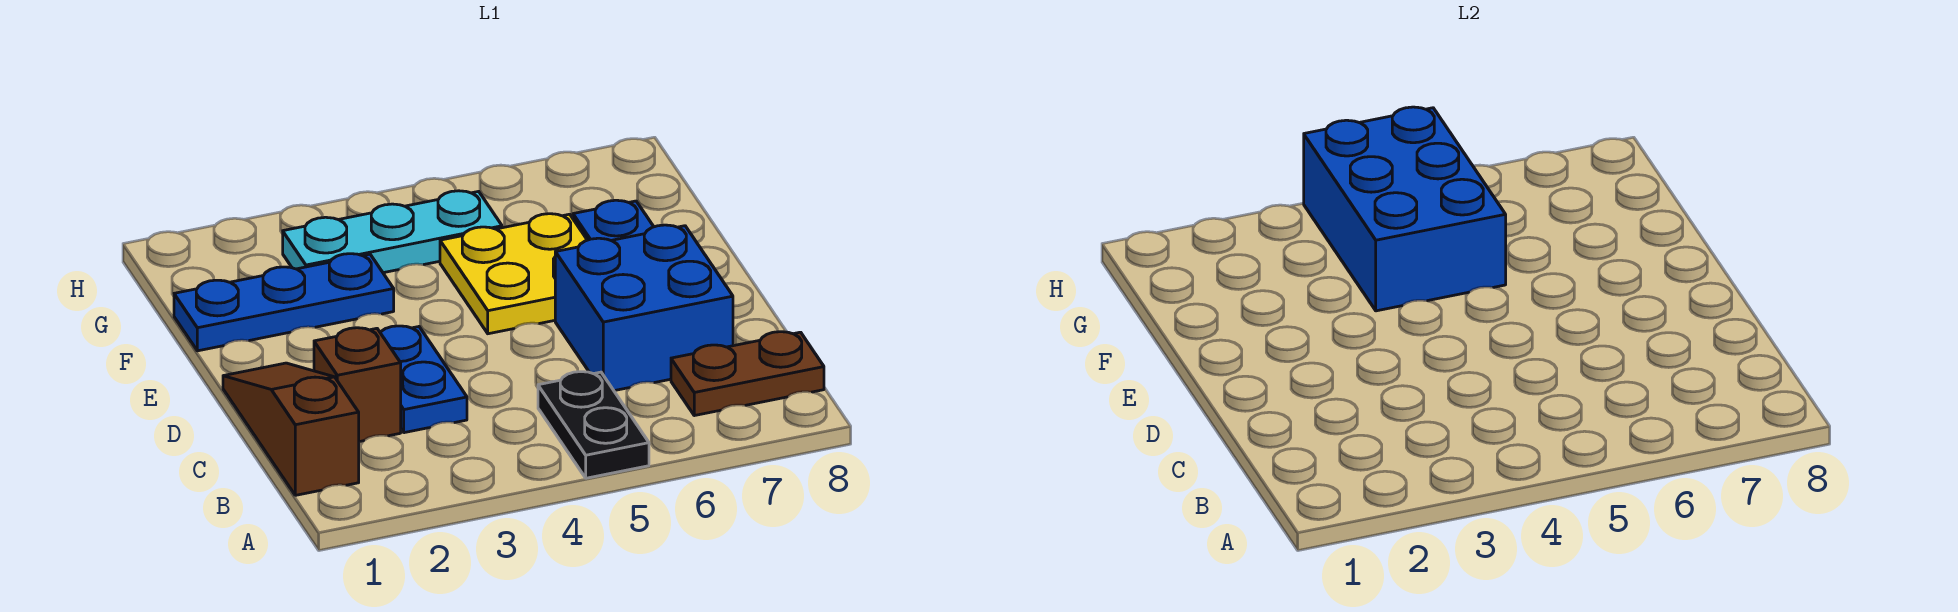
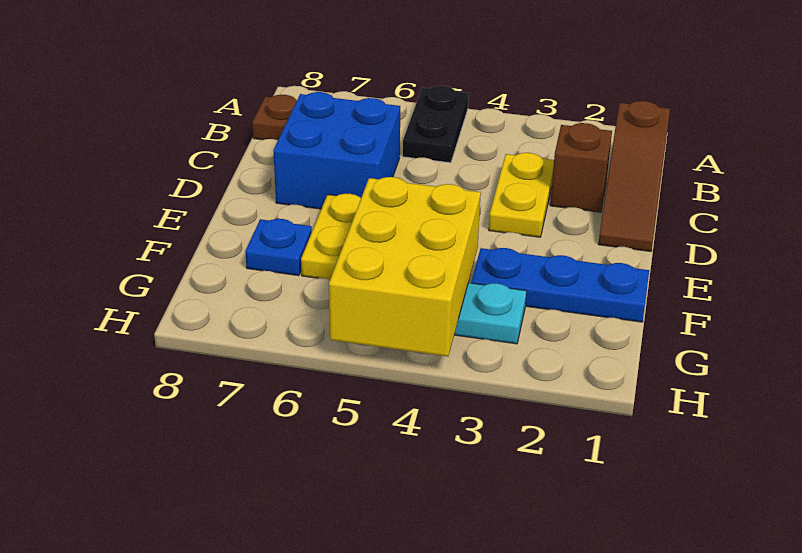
blue plate C3:D3 level 1 -> yellow plate C3:D3 level 1
blue brick F4:H5 level 2 -> yellow brick F4:H5 level 2

